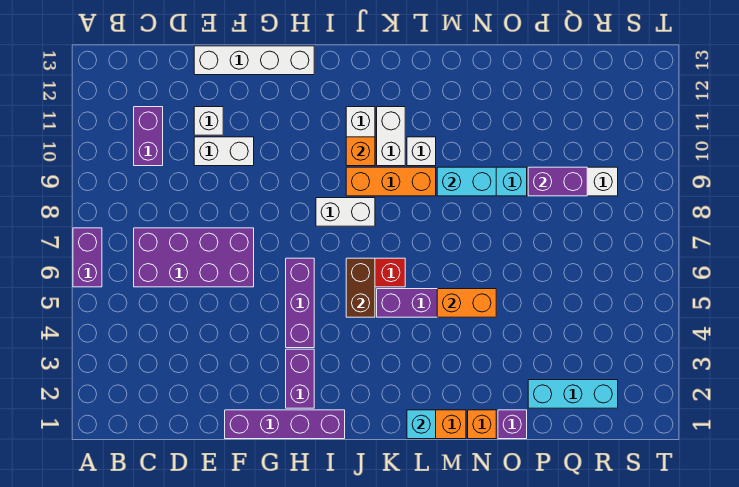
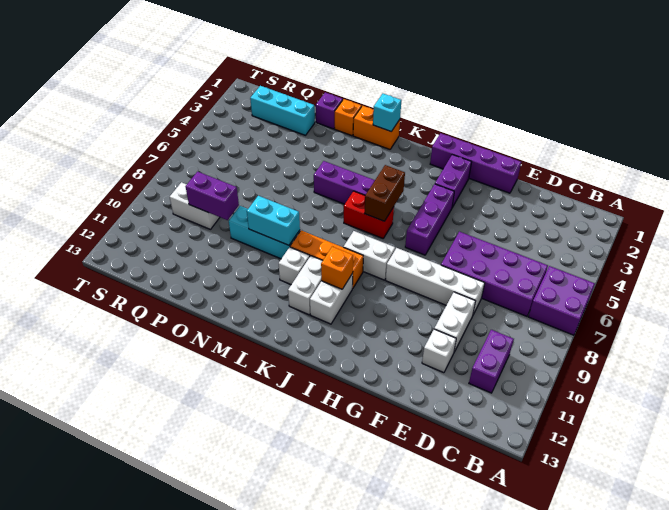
purple brick A6:A7 level 1 -> purple brick A6:B7 level 1
white brick E10:F10 level 1 -> white brick E9:E10 level 1
white brick E13:H13 level 1 -> white brick E8:H8 level 1
orange brick M5:N5 level 2 -> none

